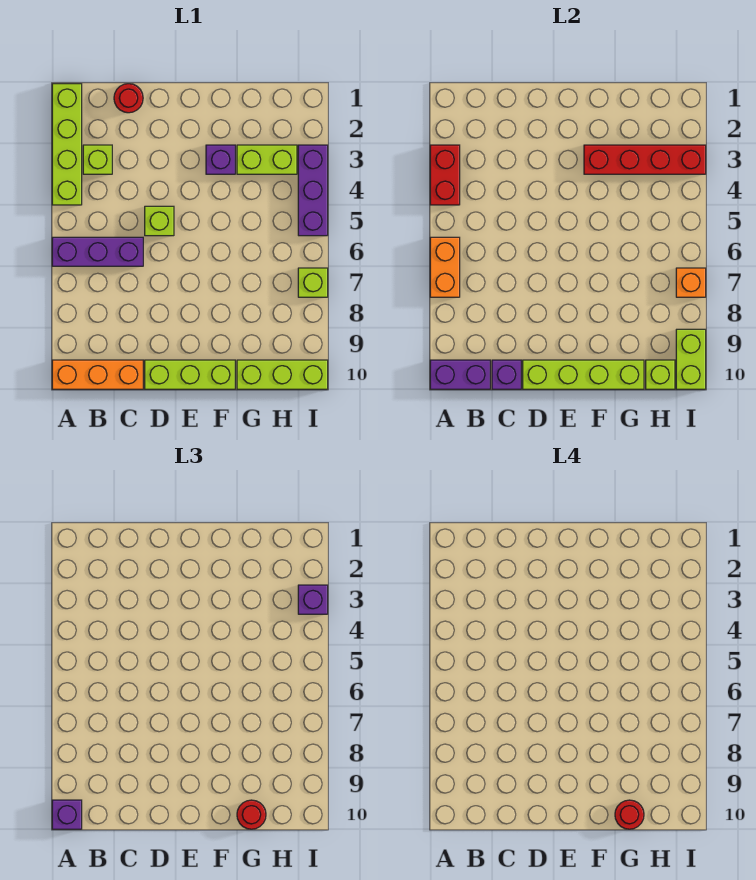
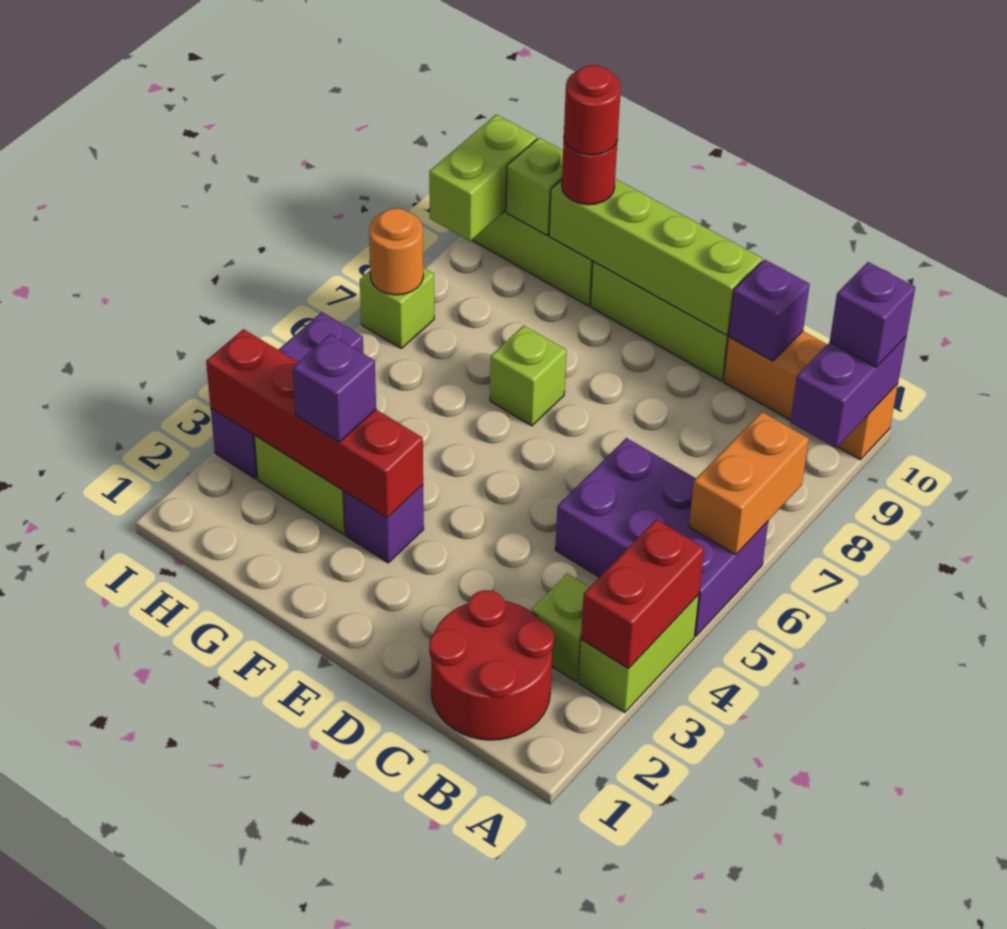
lime brick A1:A4 level 1 -> lime brick A3:A4 level 1
purple brick A6:C6 level 1 -> purple brick A5:C6 level 1
purple brick A10:B10 level 2 -> purple brick A9:A10 level 2
red round brick C1 level 1 -> red round brick B1:C2 level 1
lime brick D5 level 1 -> lime brick F7 level 1
purple brick I3 level 3 -> purple brick G3 level 3
orange brick I7 level 2 -> orange round brick I7 level 2

